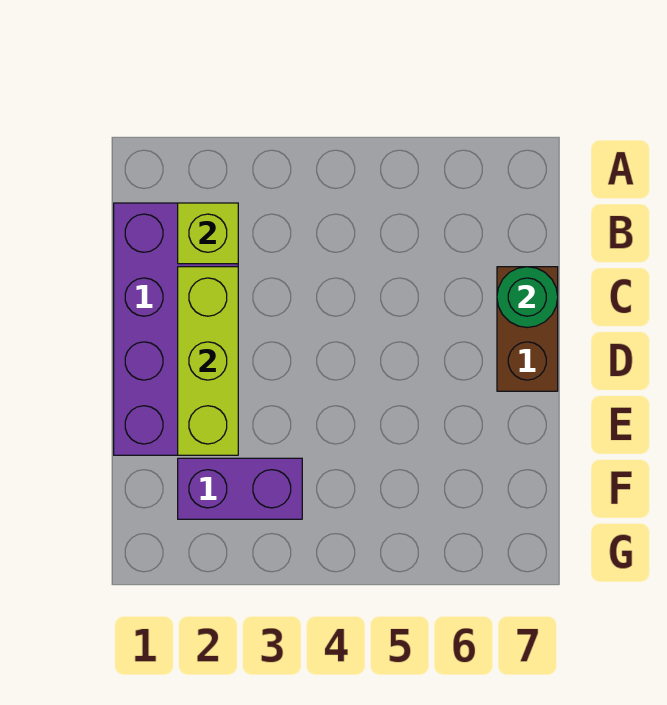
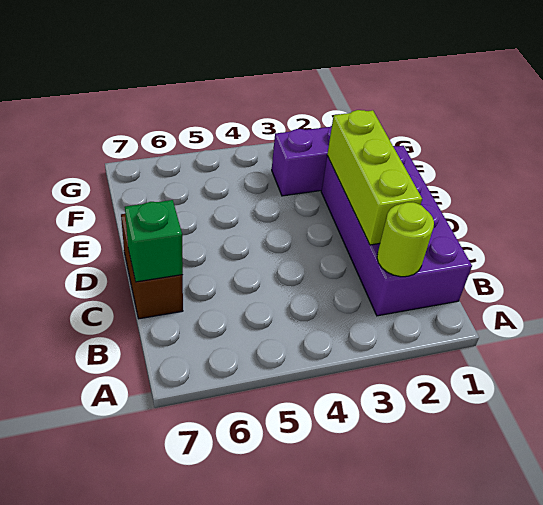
lime brick B2 level 2 -> lime round brick B2 level 2
green round brick C7 level 2 -> green brick C7 level 2

